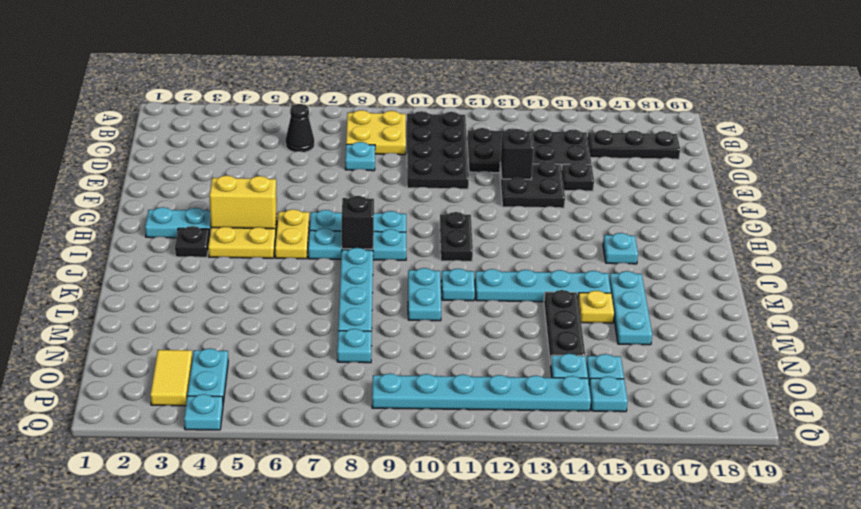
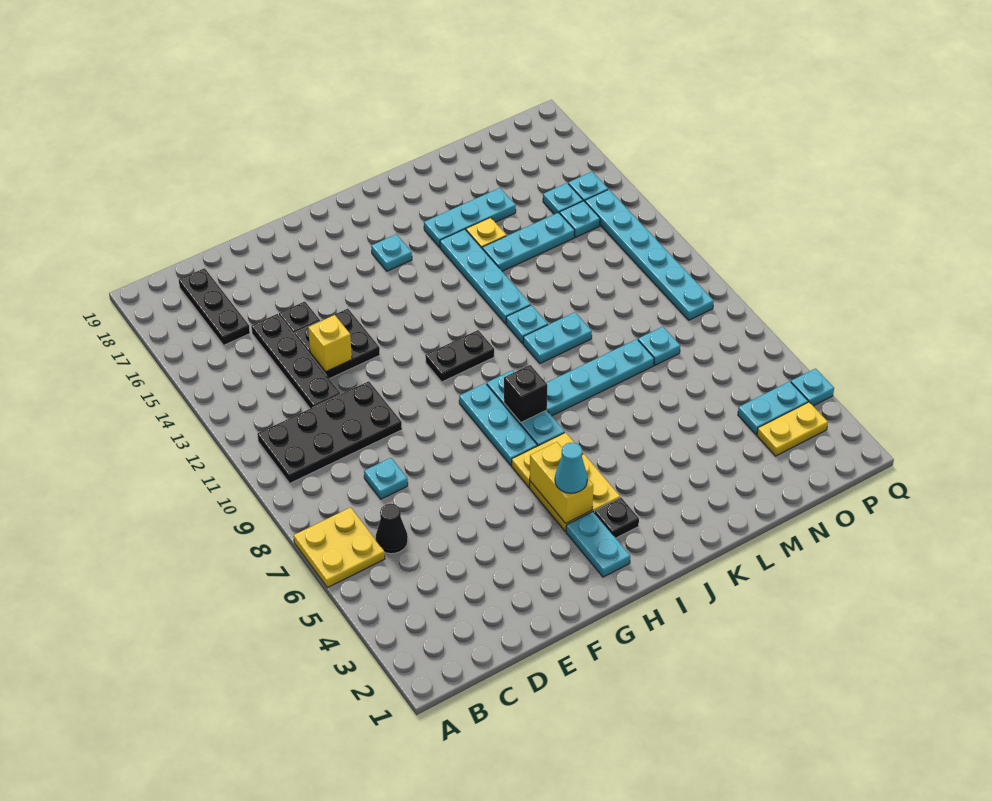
yellow plate B8:C9 level 1 -> yellow plate A6:B7 level 1
black plate C12:D15 level 1 -> black plate D12:D15 level 1
black brick E13 level 2 -> yellow brick E13 level 2
none -> cyan cone H4 level 3
black plate L14:N14 level 1 -> cyan plate L14:N14 level 1
yellow tile O3:P3 level 1 -> yellow plate O3:P3 level 1

